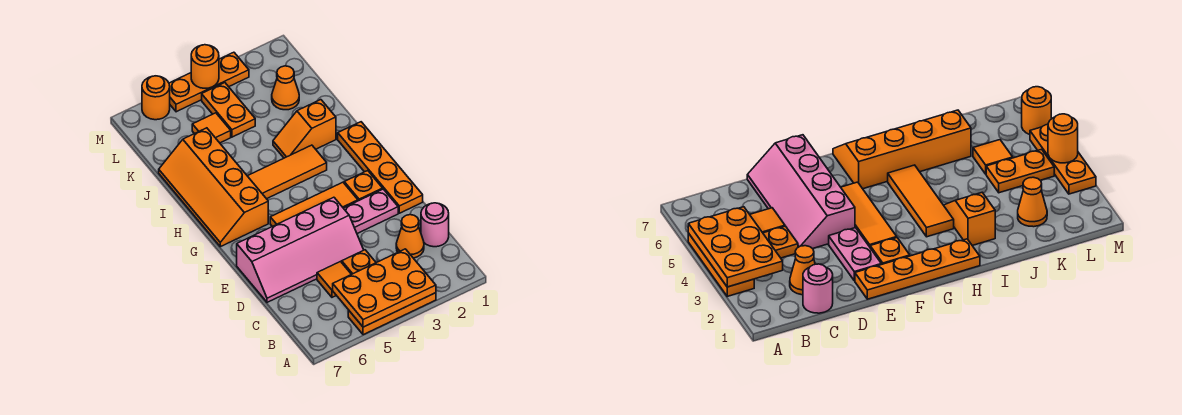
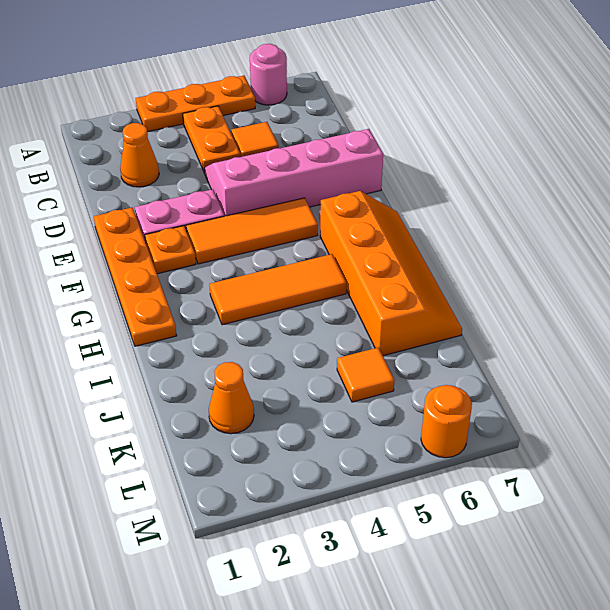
orange plate A3:B5 level 2 -> none
pink round brick C1 level 1 -> pink round brick A6 level 1
orange slope I2:I3 level 1 top 2 -> none
orange plate K4:L4 level 1 -> none
orange plate M3:M5 level 1 -> none
orange round brick M4 level 2 -> none

